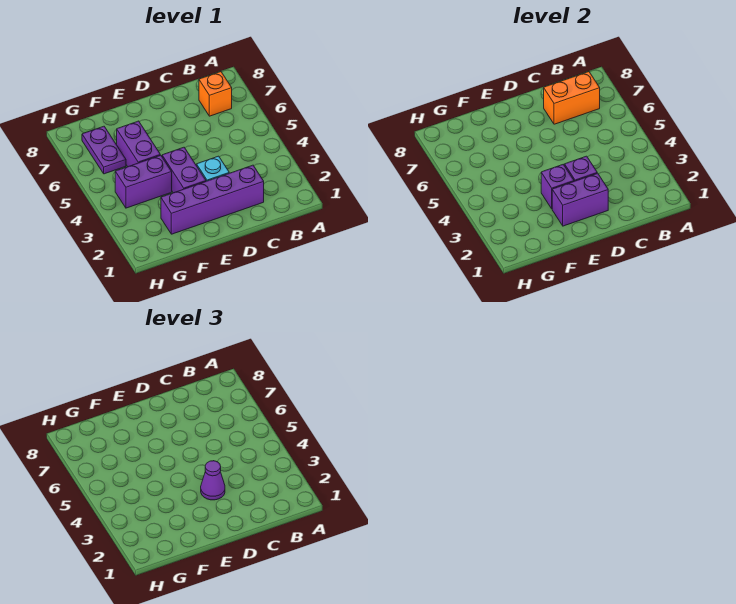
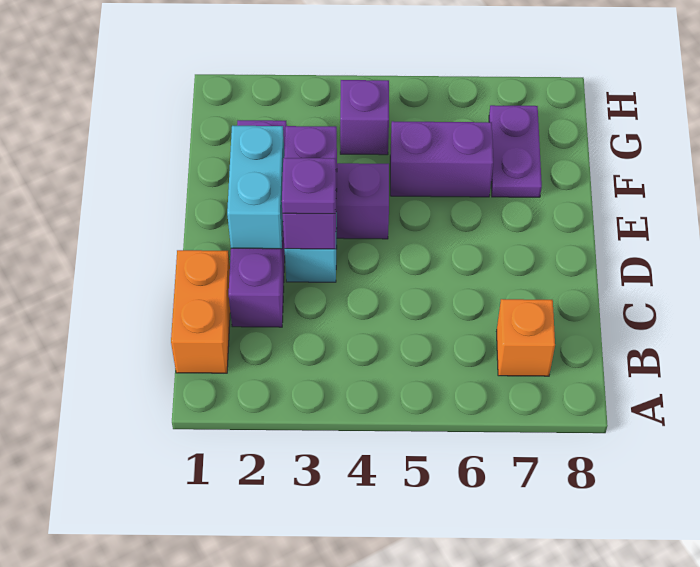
orange brick B7:C7 level 2 -> orange brick B1:C1 level 1
purple brick D2:E2 level 2 -> cyan brick D2:E2 level 2
purple cone D3 level 3 -> purple plate D3 level 3
purple brick F4:G4 level 1 -> purple brick G4 level 1
purple plate G6:G7 level 1 -> purple plate F7:G7 level 1

